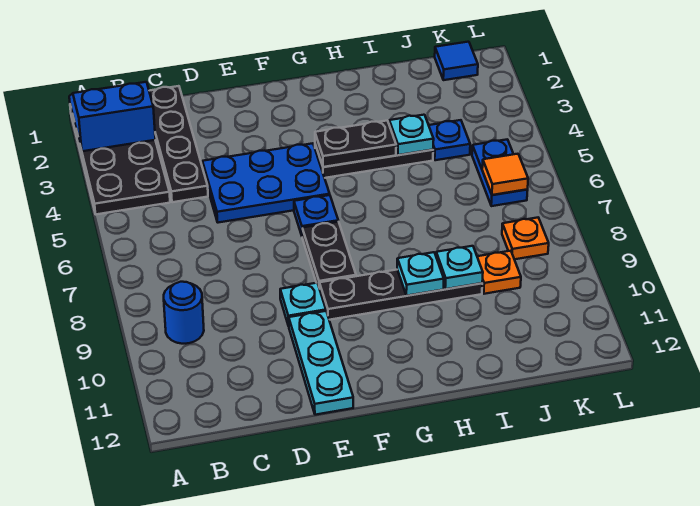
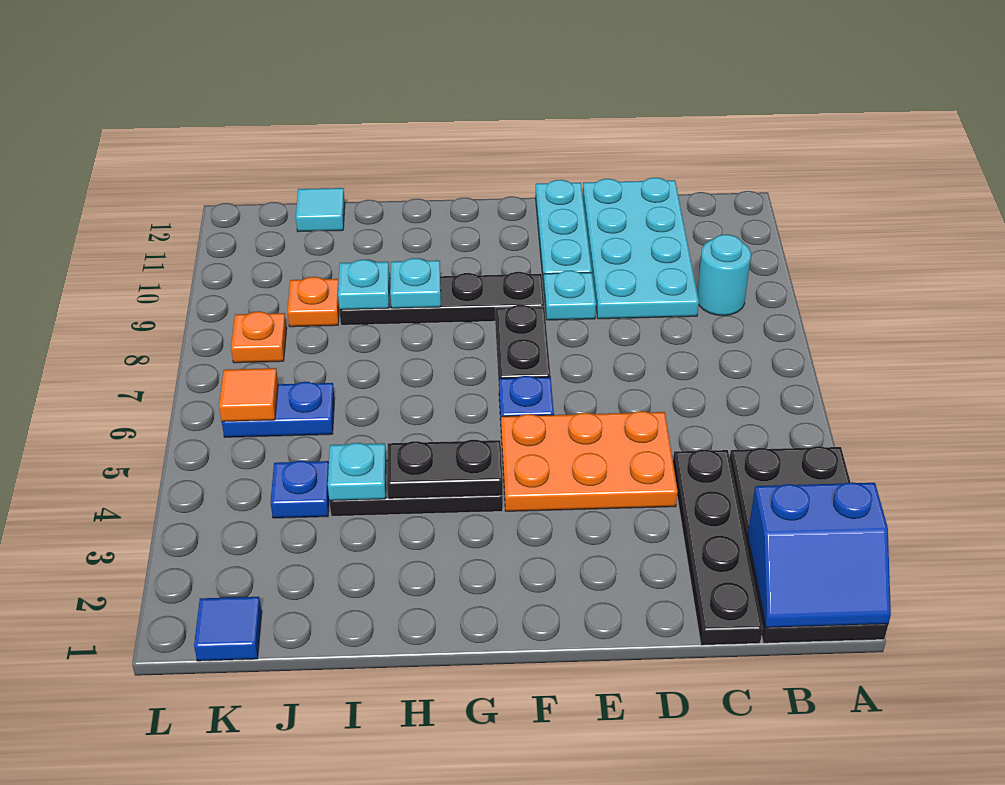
blue round brick B9 level 1 -> cyan round brick B9 level 1
none -> cyan plate C9:D12 level 1
blue plate D4:F5 level 1 -> orange plate D4:F5 level 1
none -> cyan tile J12 level 1
blue plate K5:K6 level 1 -> blue plate J6:K6 level 1

